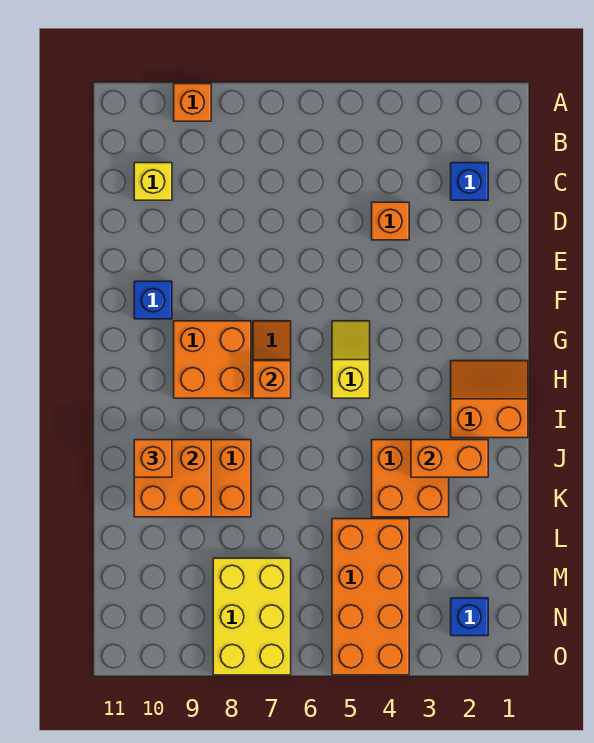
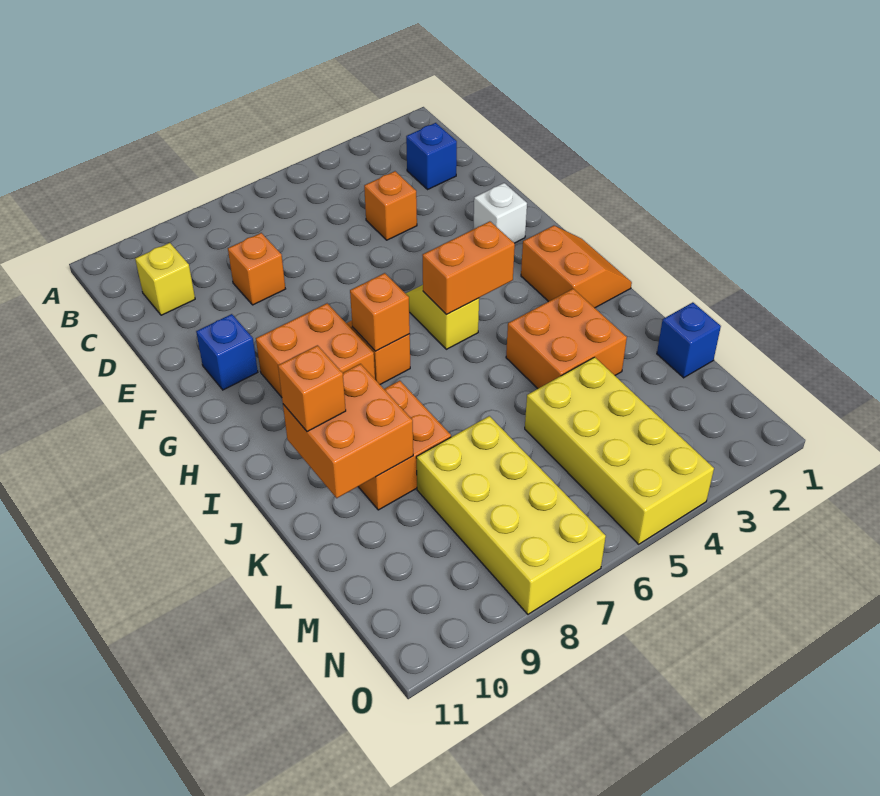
orange brick A9 level 1 -> orange brick D8 level 1
none -> white brick F2 level 1
orange slope H1:I2 level 1 top I -> orange slope H1:I2 level 1 top 2
orange brick J2:J3 level 2 -> orange brick H4:H5 level 2
orange brick L4:O5 level 1 -> yellow brick L4:O5 level 1
yellow brick M7:O8 level 1 -> yellow brick L7:O8 level 1
blue brick N2 level 1 -> blue brick L1 level 1

